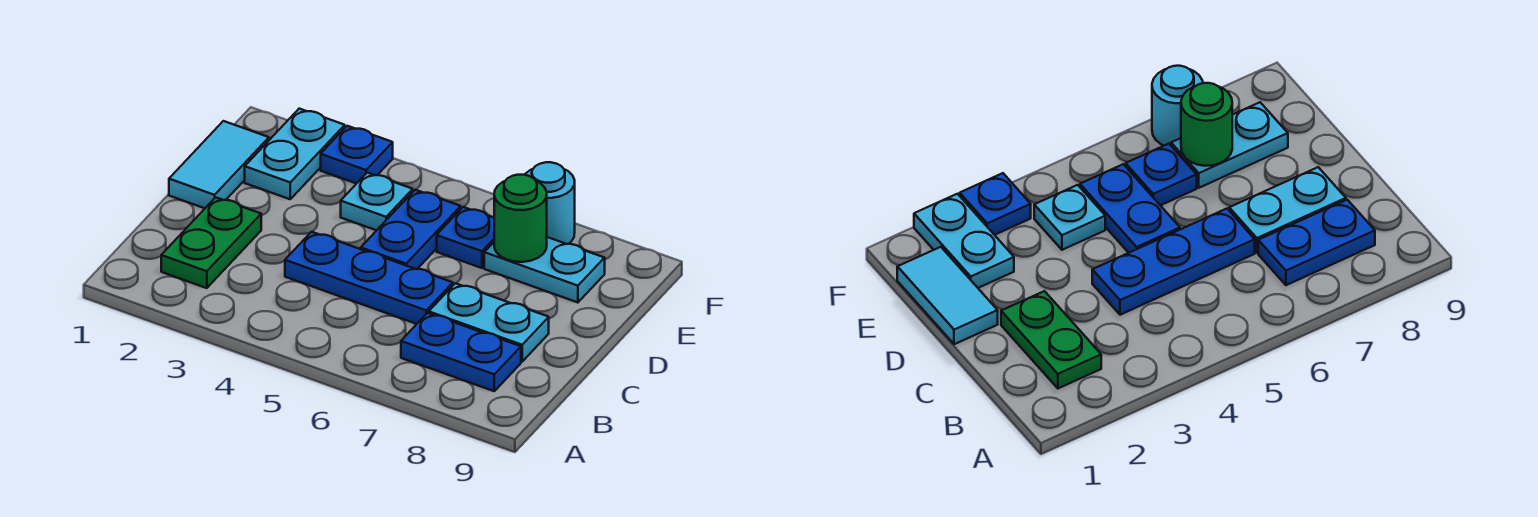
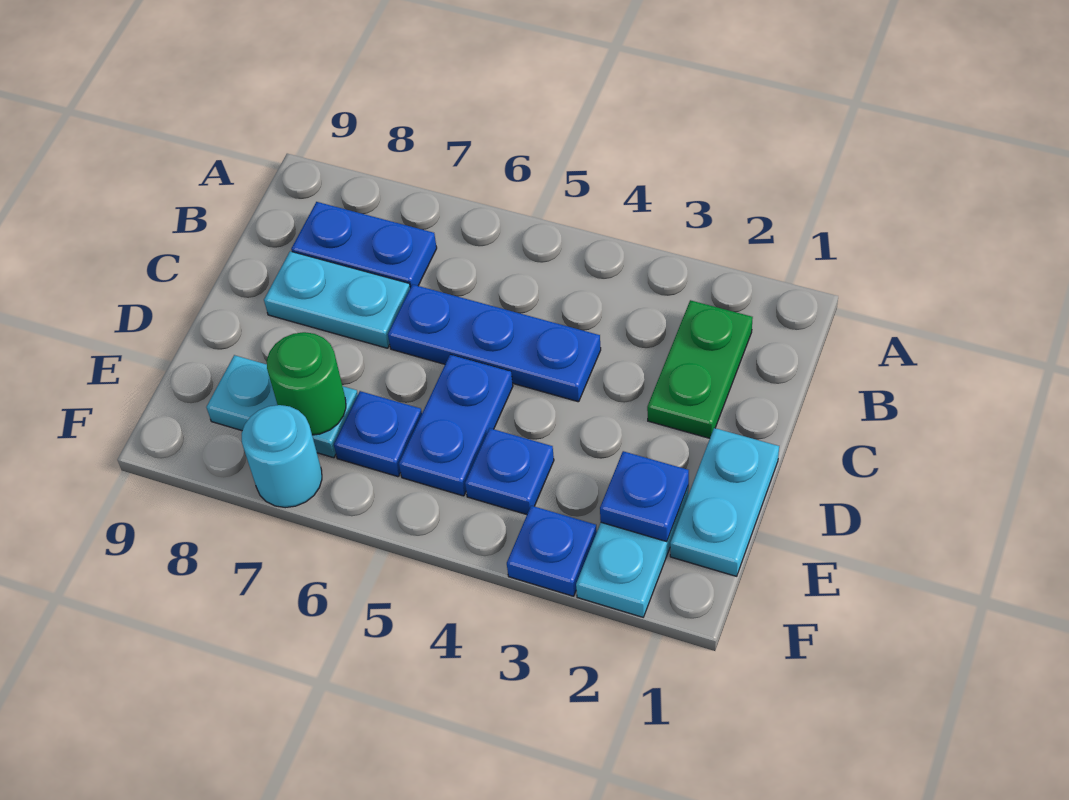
cyan tile D1:E1 level 1 -> cyan plate D1:E1 level 1
none -> blue plate E2 level 2
cyan plate E4 level 1 -> blue plate E4 level 1

